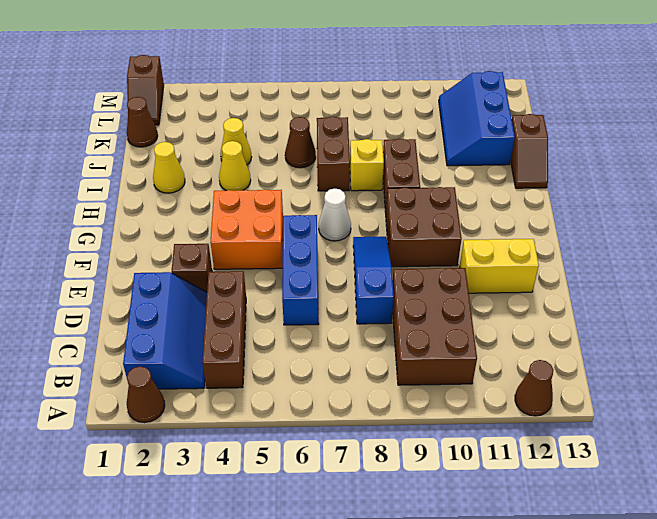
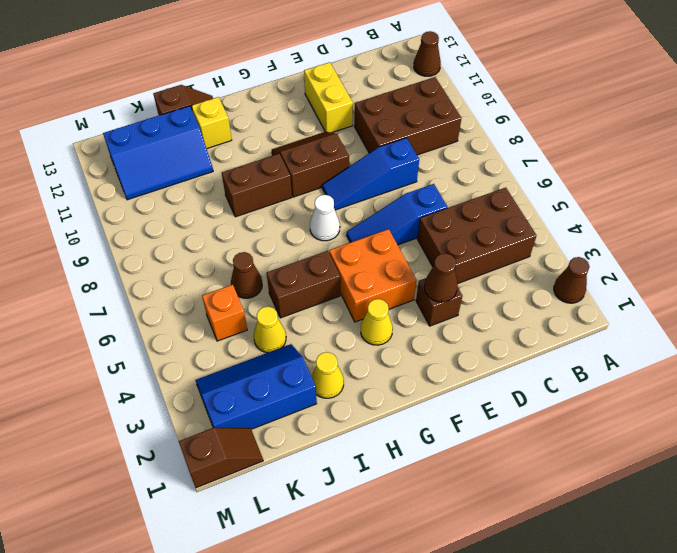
blue slope B2:D3 level 1 top 2 -> blue slope J2:L3 level 1 top 2
brown brick B4:D4 level 1 -> brown brick B4:D5 level 1
blue brick D6:F6 level 1 -> blue slope D6:F6 level 1 top D
brown brick F9:G10 level 1 -> brown slope F9:G10 level 1 top 9
yellow cone I4 level 1 -> yellow cone G3 level 1
brown brick I7:J7 level 1 -> brown brick H5:I5 level 1
yellow brick I8 level 1 -> yellow brick I12 level 1
brown cone K1 level 1 -> brown cone E3 level 2
none -> orange brick K5 level 1

